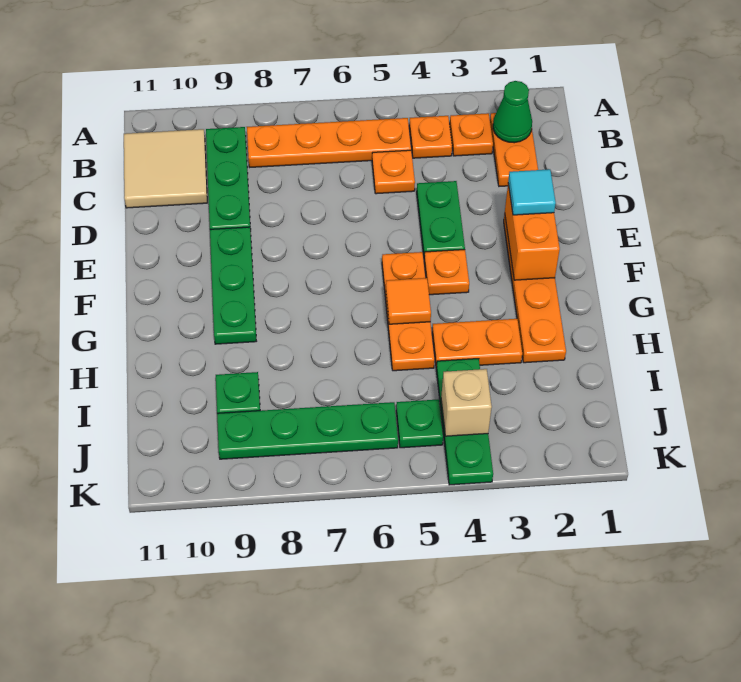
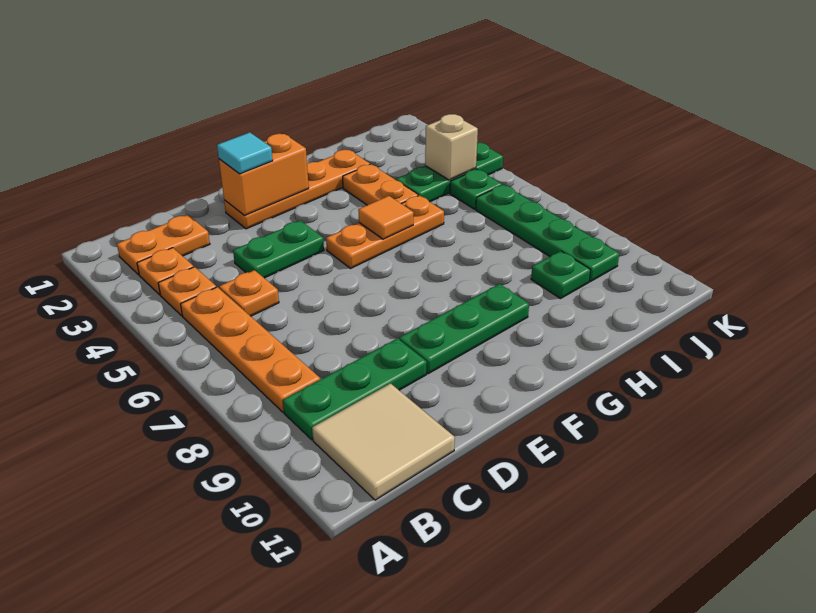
green cone B2 level 2 -> none
orange plate F4 level 1 -> none

